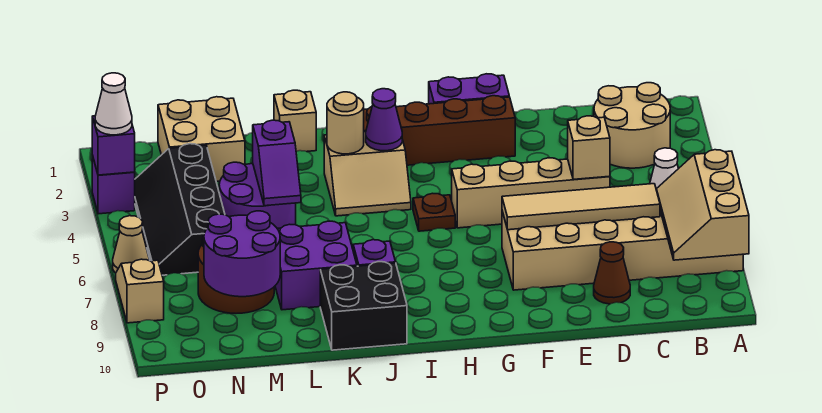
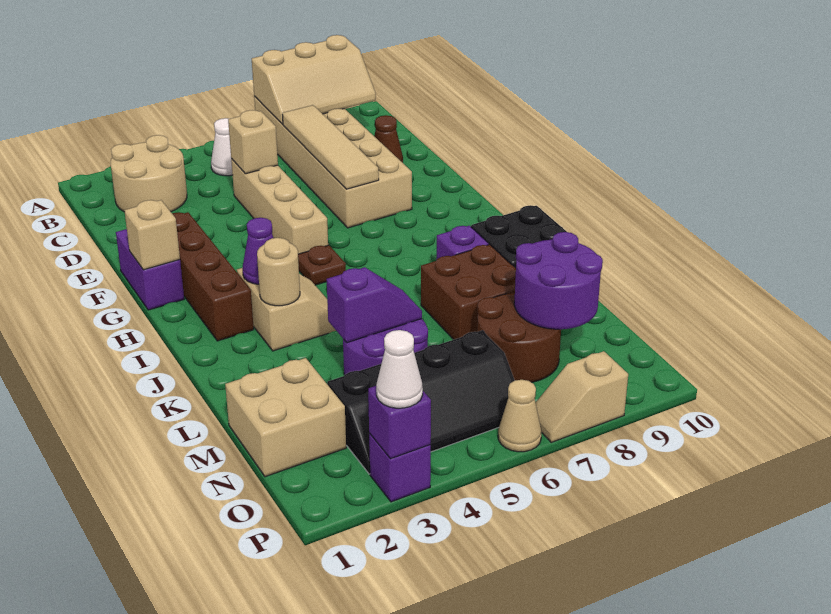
tan brick K1 level 1 -> tan brick G1 level 2
purple brick K7:L8 level 1 -> brown brick K7:L8 level 1

